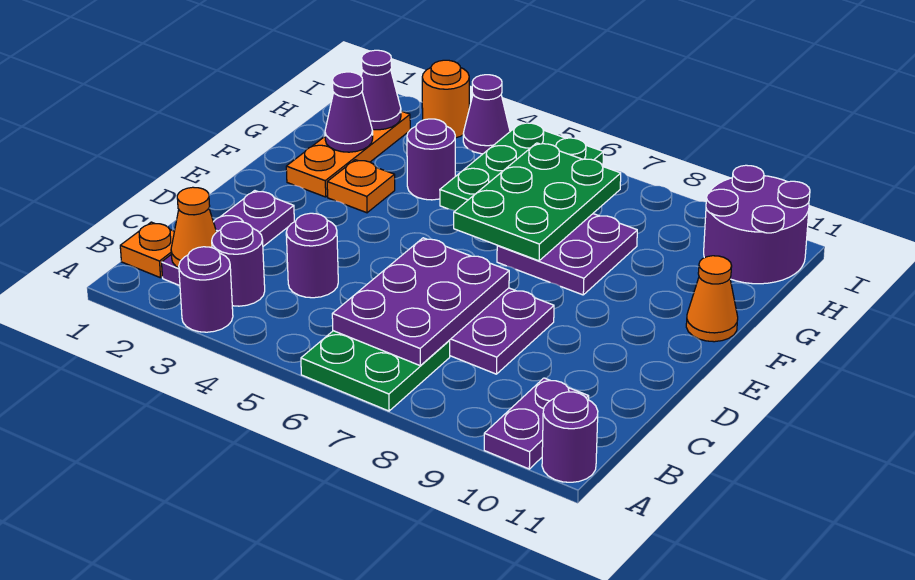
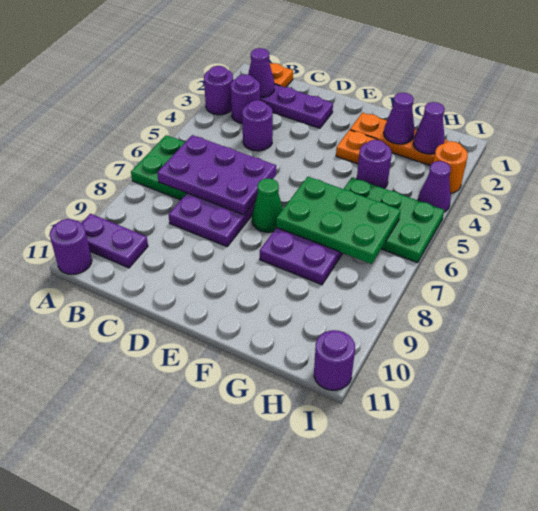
orange cone B2 level 2 -> purple cone B2 level 2
none -> green cone E7 level 1
orange cone F11 level 1 -> none
purple round brick H10:I11 level 1 -> purple round brick I11 level 1

